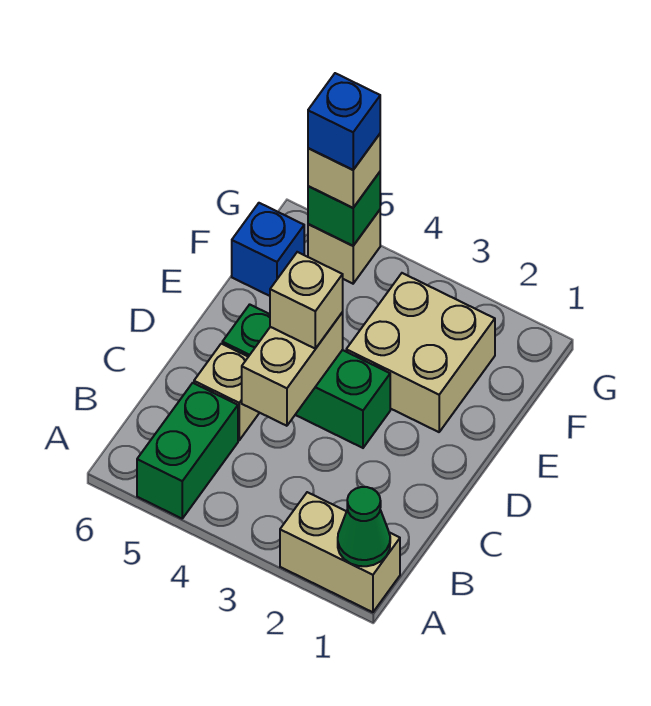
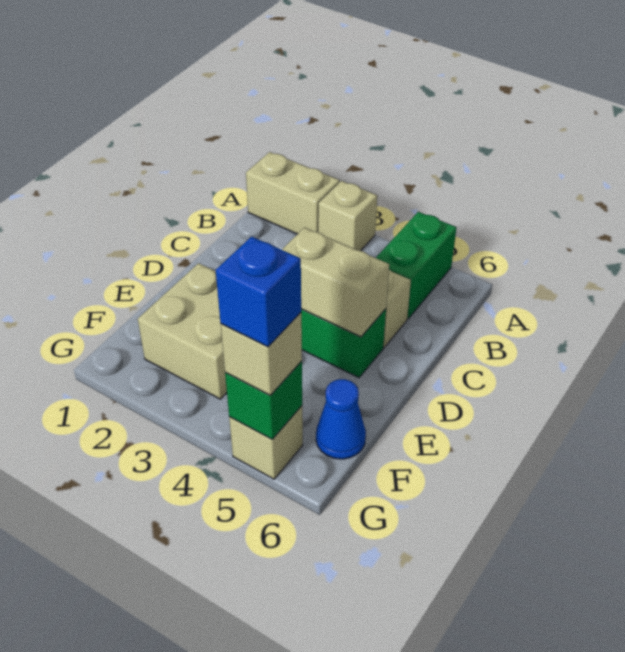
green cone A1 level 2 -> none
tan brick C4:D4 level 2 -> tan brick D4:D5 level 2
tan brick D4 level 3 -> tan brick A3 level 1
blue brick F6 level 1 -> blue cone F6 level 1

